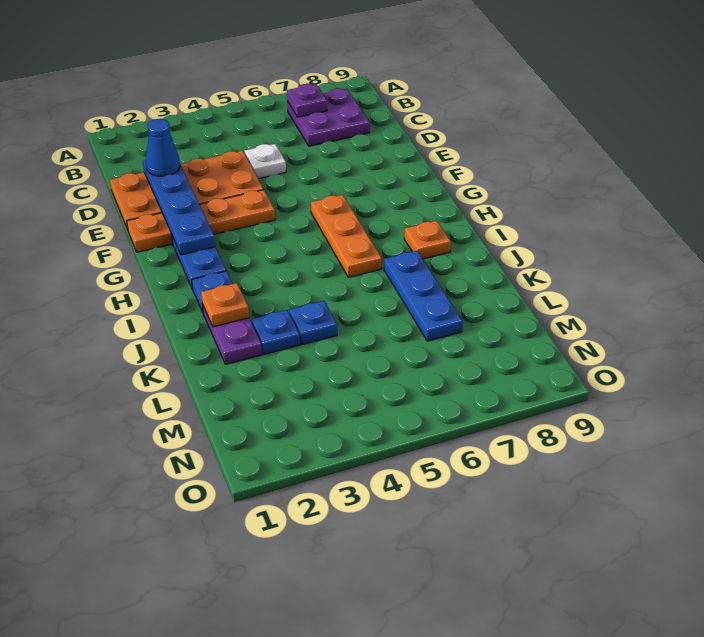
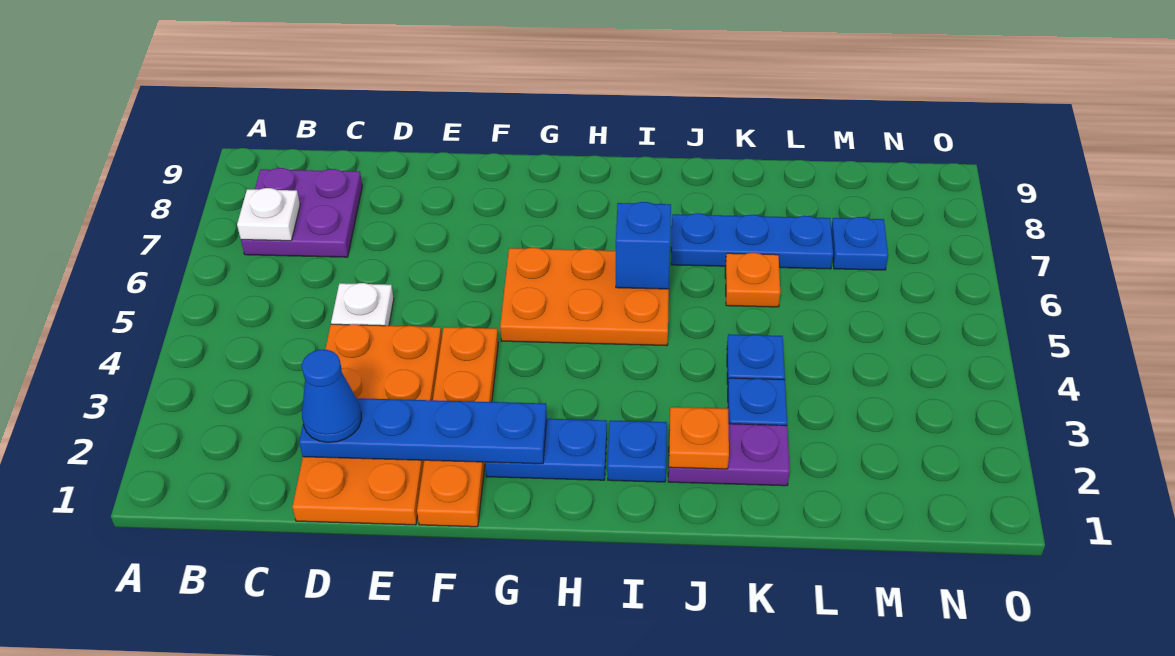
purple plate B7 level 2 -> white plate B7 level 2
orange plate G6:I6 level 1 -> orange plate G5:I6 level 1
none -> blue brick I6 level 2
orange plate I8 level 1 -> orange plate K6 level 1
none -> blue plate M7 level 1

